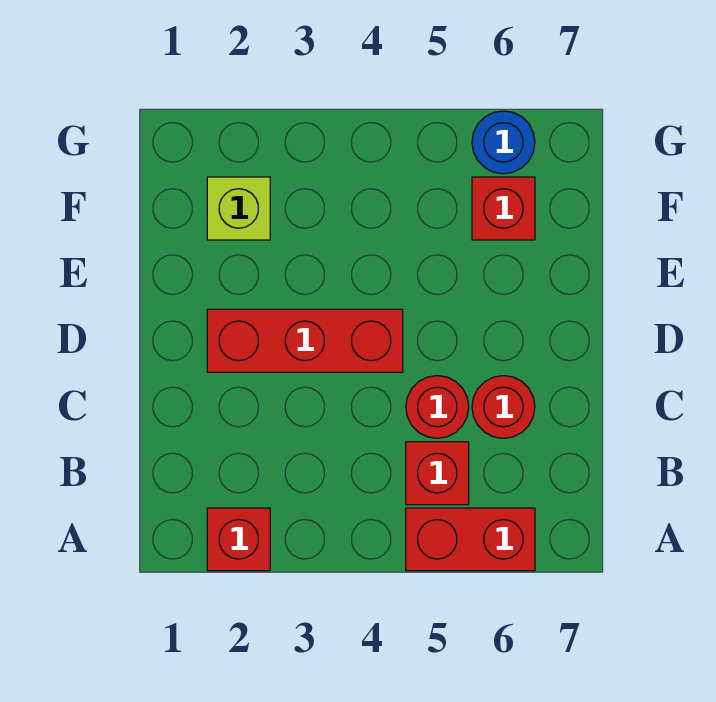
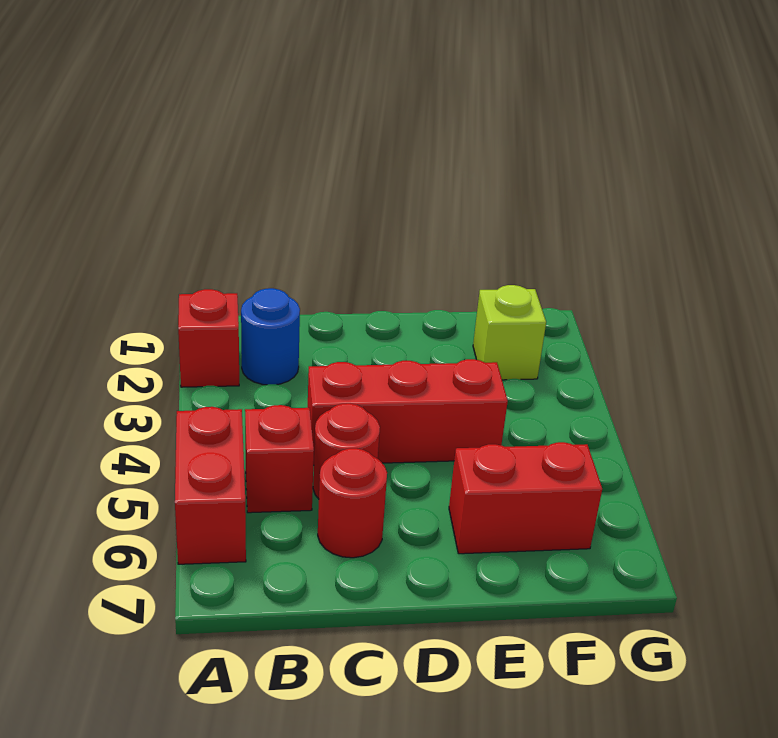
red brick D2:D4 level 1 -> red brick C4:E4 level 1
red brick F6 level 1 -> red brick E6:F6 level 1
blue round brick G6 level 1 -> blue round brick B2 level 1

